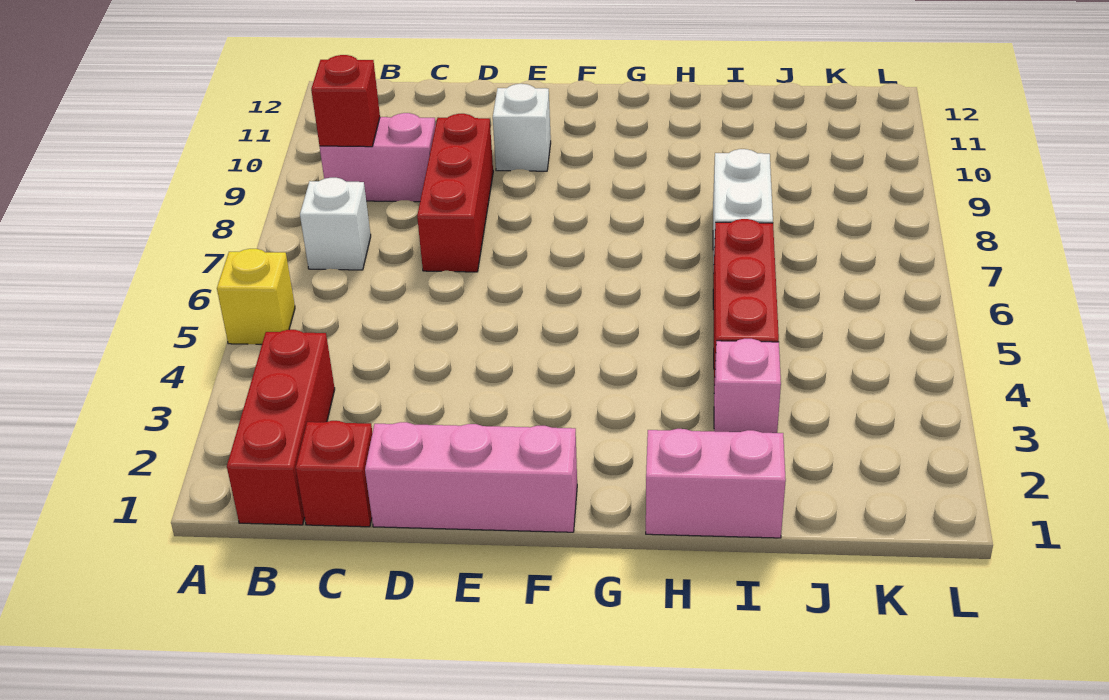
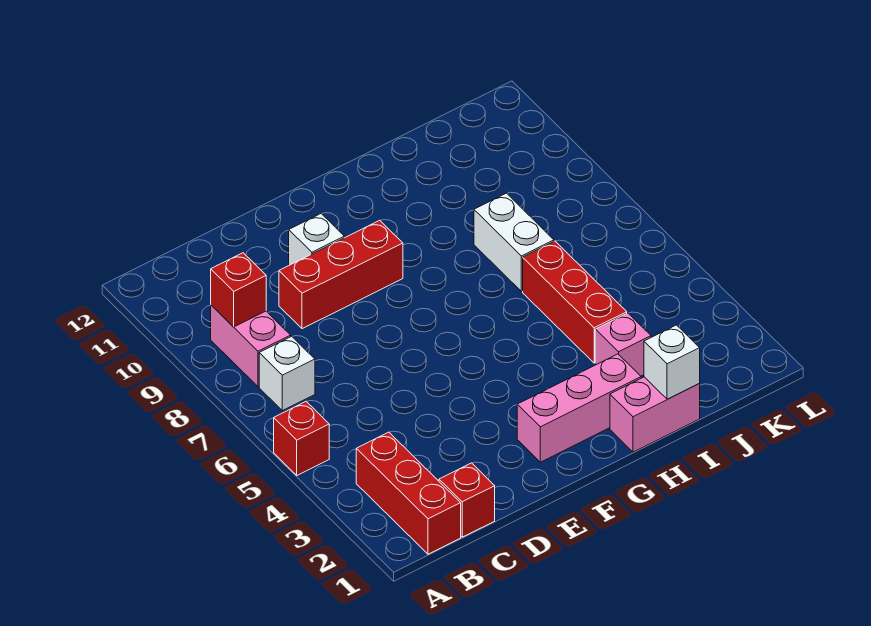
yellow brick A5 level 1 -> red brick A5 level 1
pink brick B9:C9 level 1 -> pink brick B8:B9 level 1
pink brick D1:F1 level 1 -> pink brick F2:H2 level 1
red brick D7:D9 level 1 -> red brick D9:F9 level 1
none -> white brick I1 level 2

